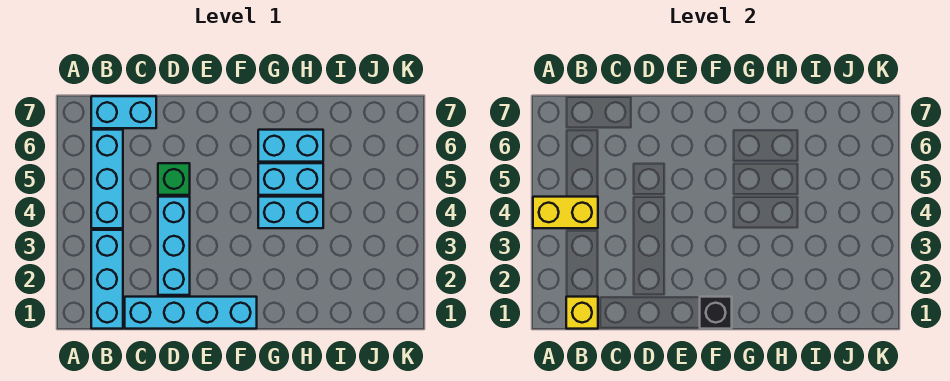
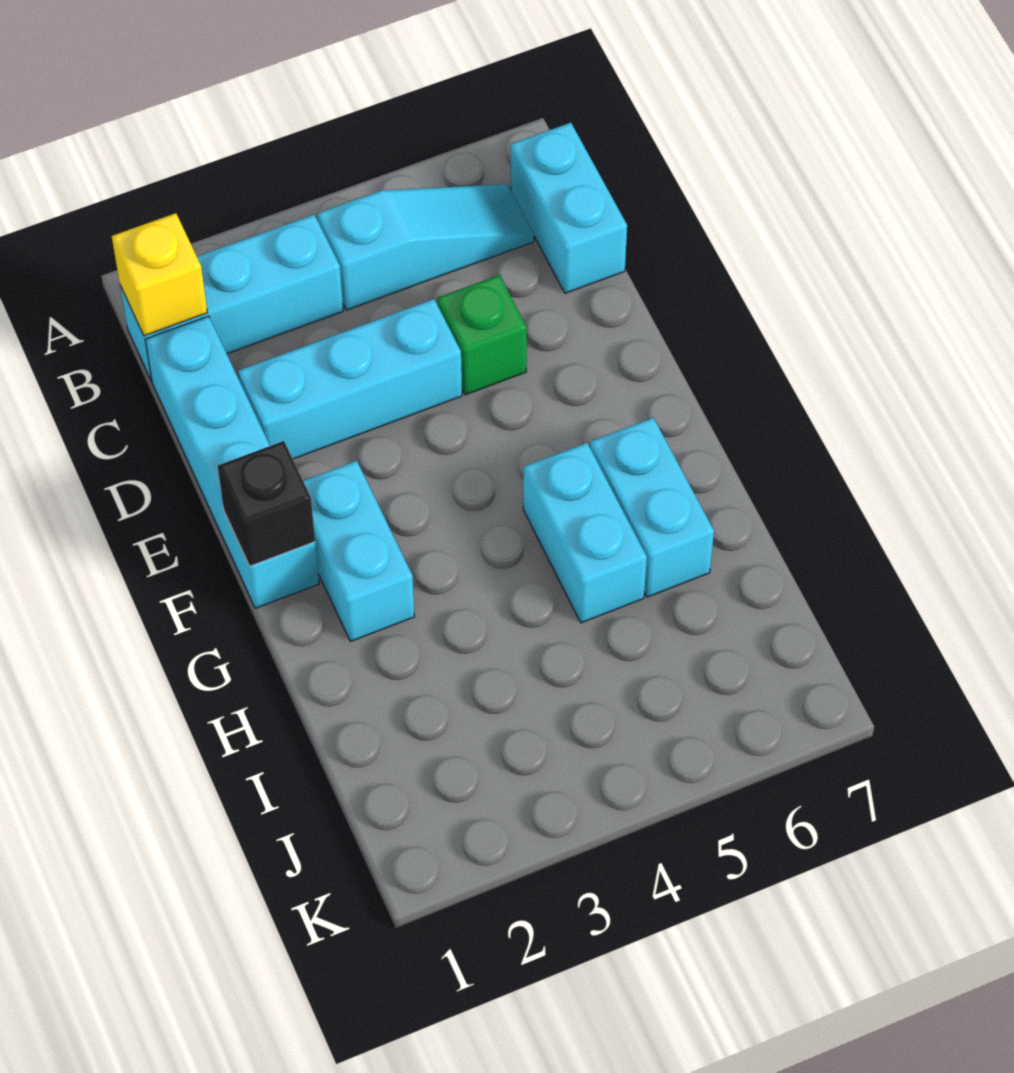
yellow brick A4:B4 level 2 -> none
cyan brick B4:B6 level 1 -> cyan slope B4:B6 level 1 top 4
cyan brick G4:H4 level 1 -> cyan brick F2:G2 level 1

